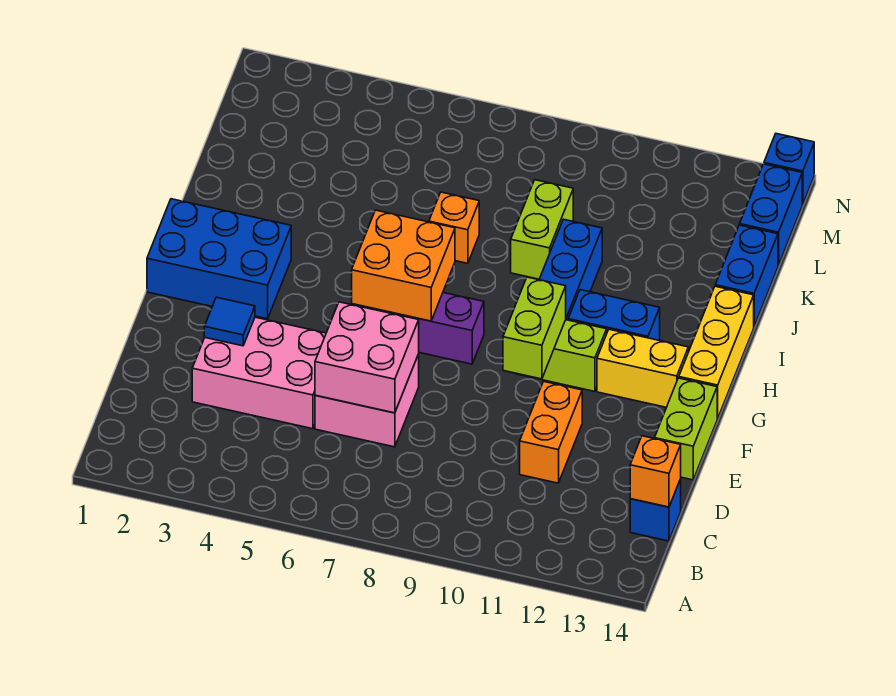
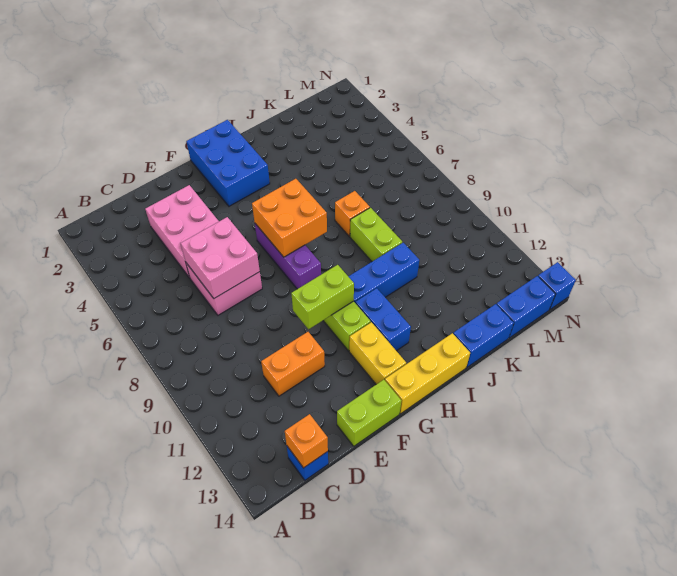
blue tile E3 level 2 -> none
lime brick J9:K9 level 1 -> lime brick J8:J9 level 1

